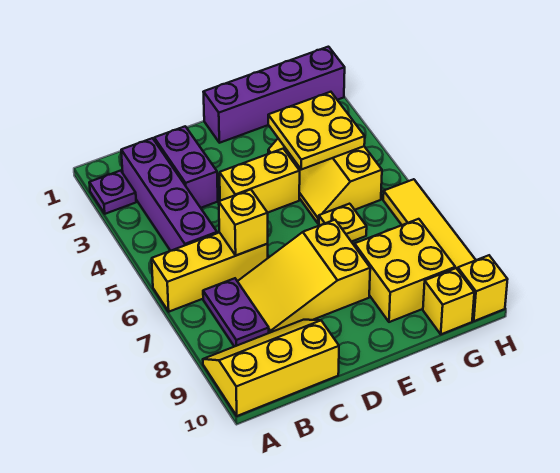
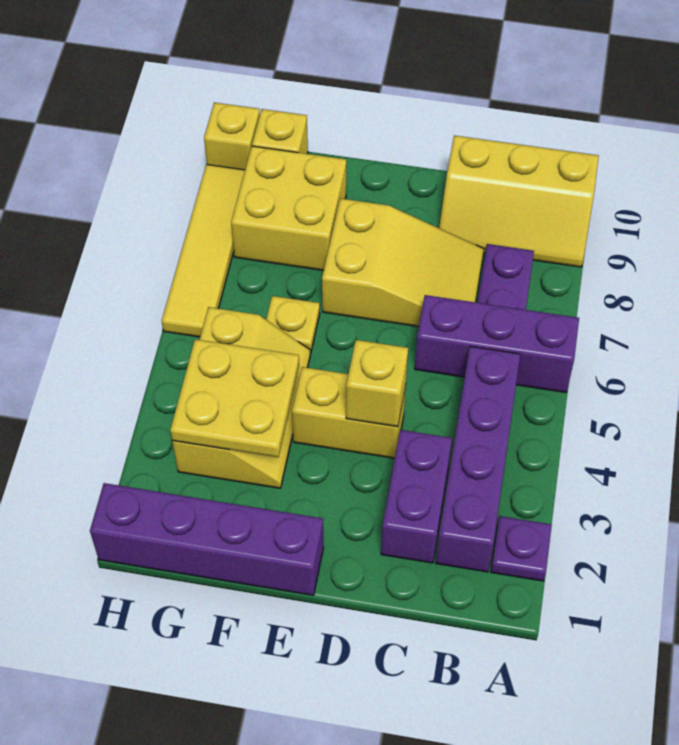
yellow brick A6:C6 level 1 -> purple brick A6:C6 level 1
yellow brick C6 level 2 -> yellow brick D4 level 2

